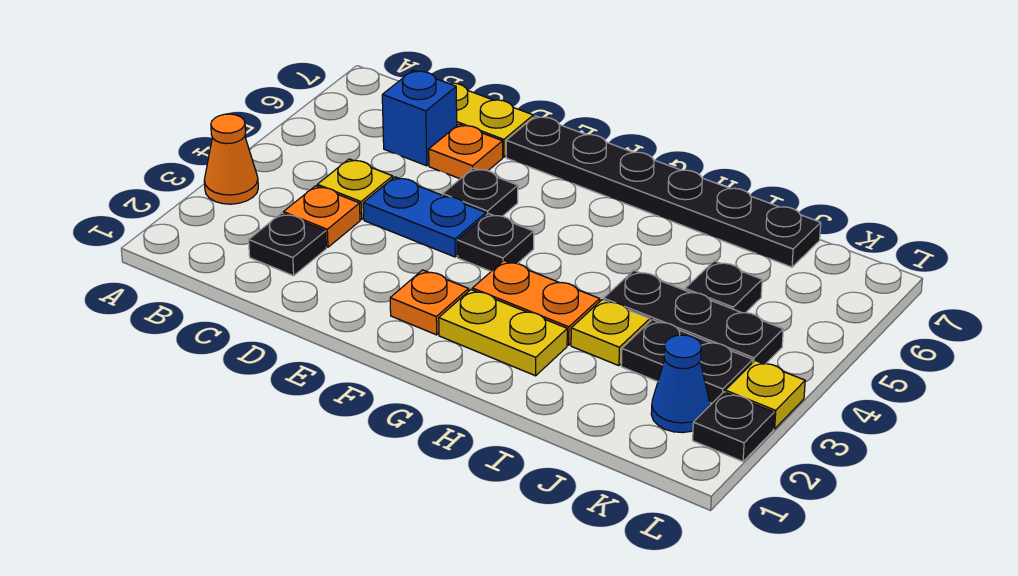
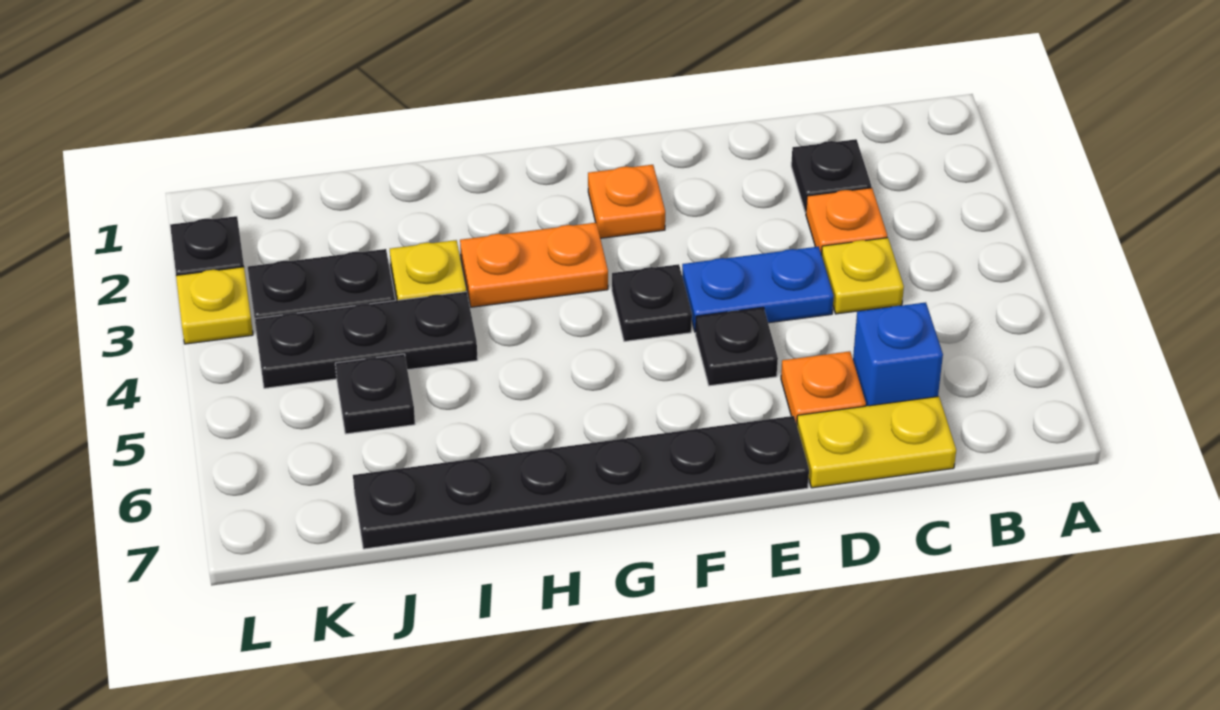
orange cone A3 level 1 -> none
yellow plate G2:H2 level 1 -> none
blue cone K2 level 1 -> none

